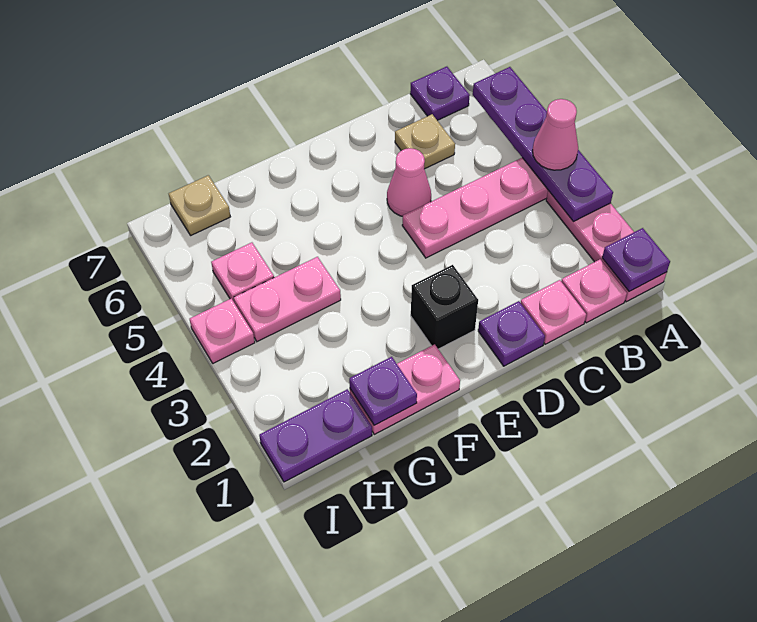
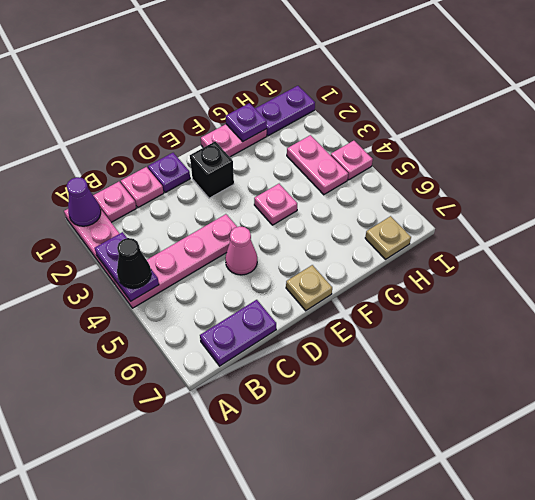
purple plate A1 level 2 -> purple cone A1 level 2
purple plate A3:A6 level 2 -> purple plate A3:A4 level 2
pink cone A4 level 3 -> black cone A4 level 3
purple plate B7 level 1 -> purple plate B7:C7 level 1
tan plate C6 level 1 -> tan plate E7 level 1
pink plate G4:H4 level 1 -> pink plate H3:H4 level 1
pink plate H5 level 1 -> pink plate F4 level 1

